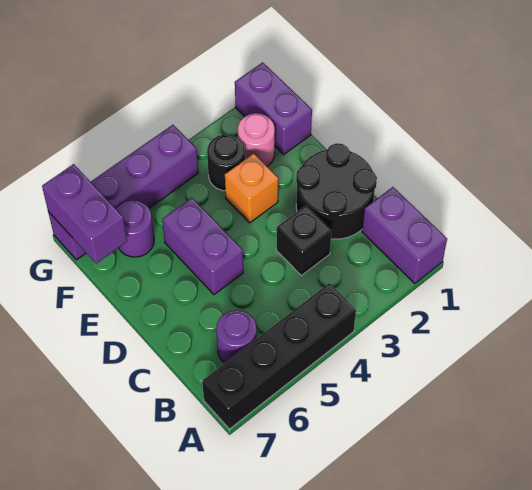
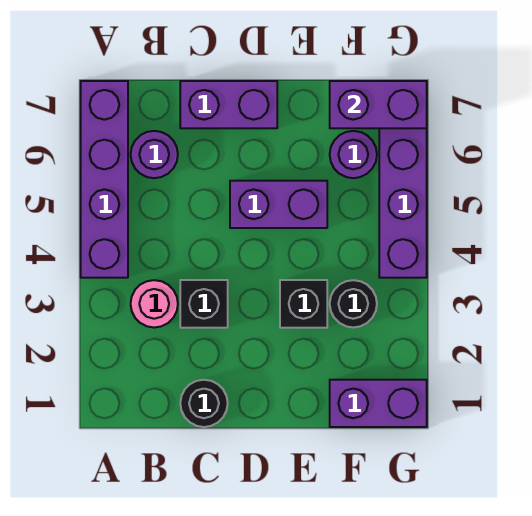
purple brick A1:B1 level 1 -> purple brick C7:D7 level 1
black brick A4:A7 level 1 -> purple brick A4:A7 level 1
black round brick C1:D2 level 1 -> black round brick C1 level 1
orange brick E3 level 1 -> black brick E3 level 1
pink round brick F2 level 1 -> pink round brick B3 level 1

